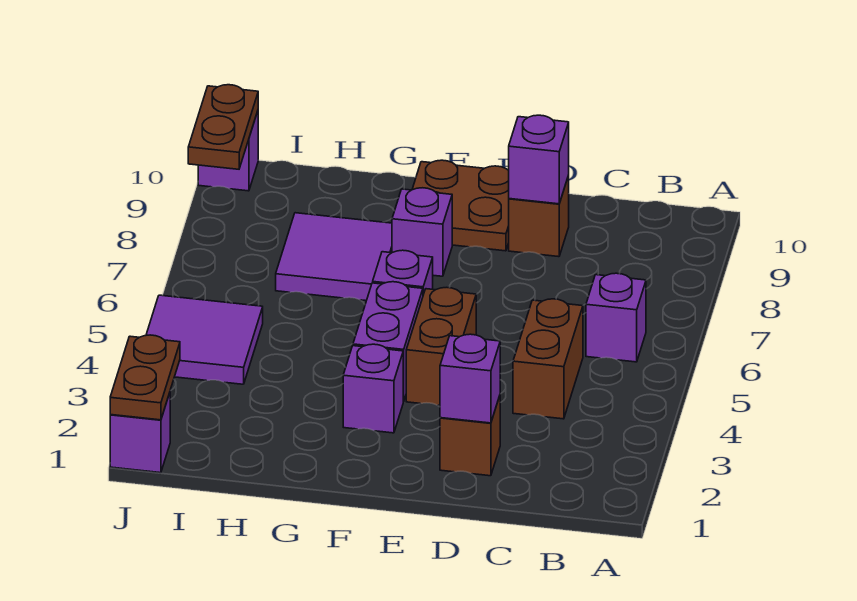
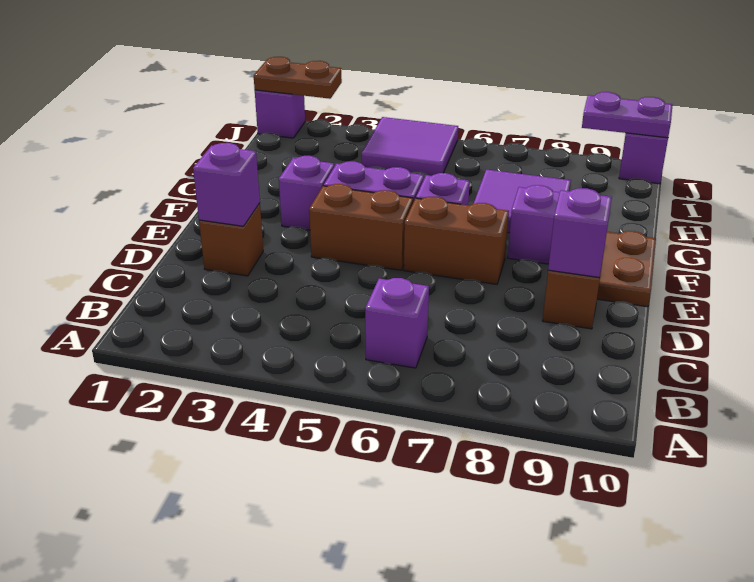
brown brick C4:C5 level 1 -> brown brick E6:E7 level 1
brown plate J9:J10 level 2 -> purple plate J9:J10 level 2

